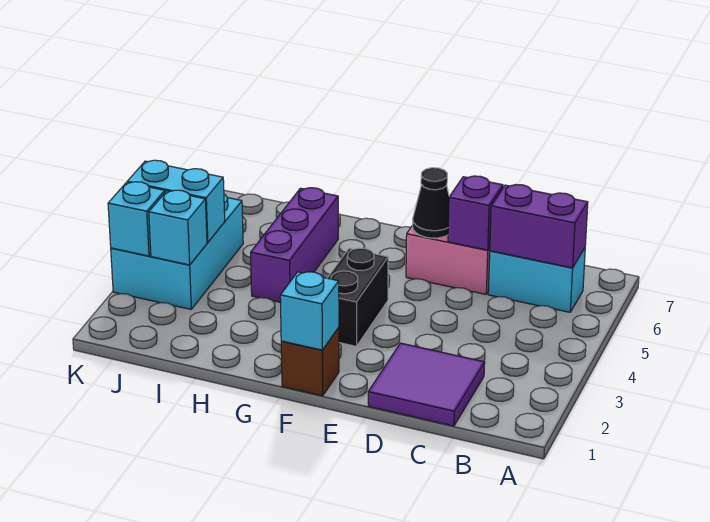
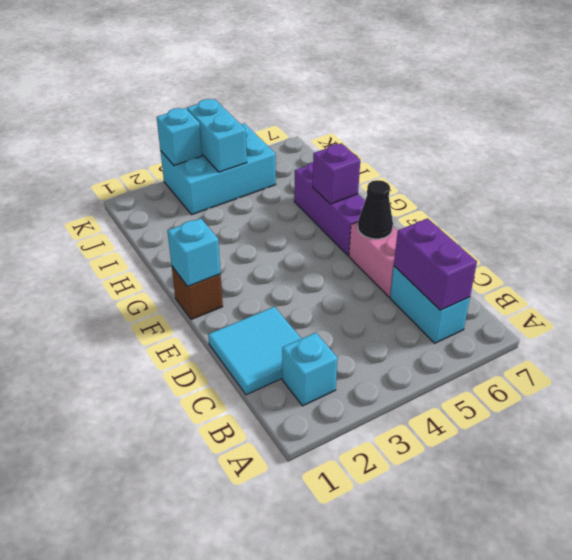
purple tile C1:D2 level 1 -> cyan tile C1:D2 level 1
purple brick D6 level 2 -> purple brick G6 level 2
black brick F3:F4 level 1 -> none
purple brick H4:H6 level 1 -> purple brick F6:H6 level 1
cyan brick J3 level 2 -> cyan brick B2 level 1

